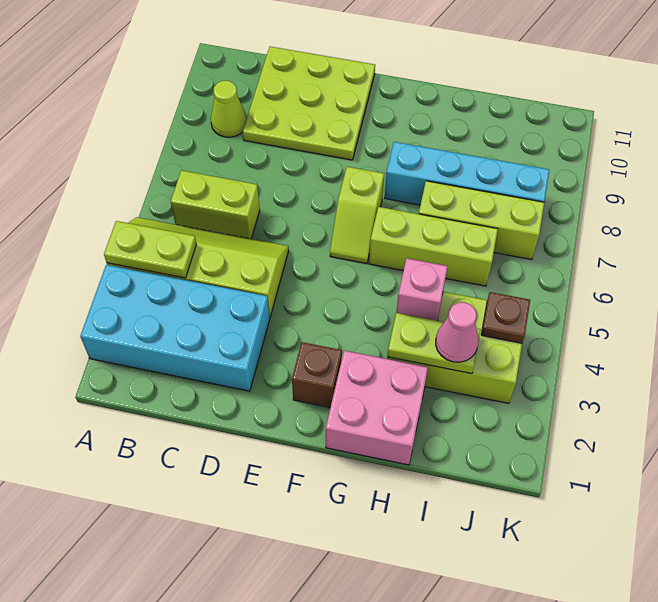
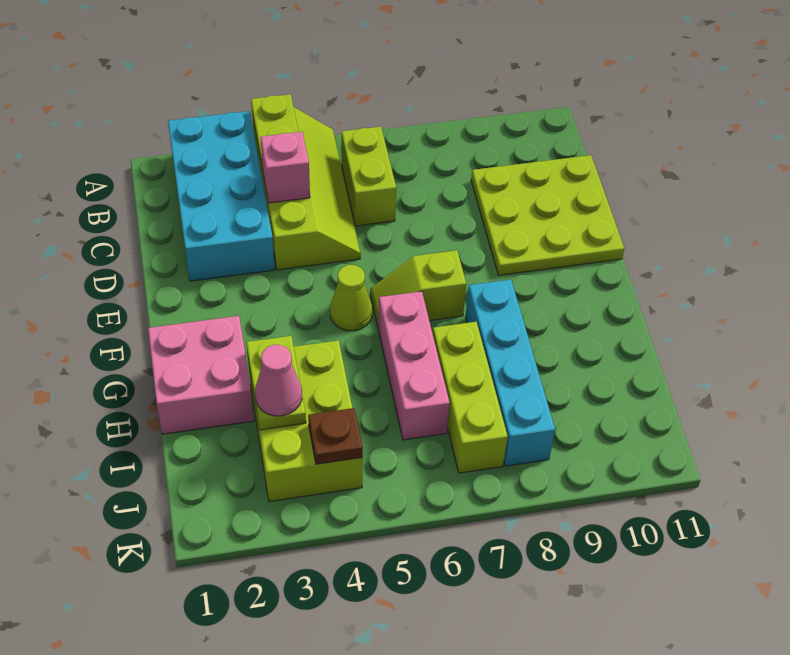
lime cone B9 level 1 -> lime cone F5 level 1
brown brick F2 level 1 -> none
lime brick G6:I6 level 1 -> pink brick G6:I6 level 1
pink brick H4 level 2 -> pink brick C4 level 2

